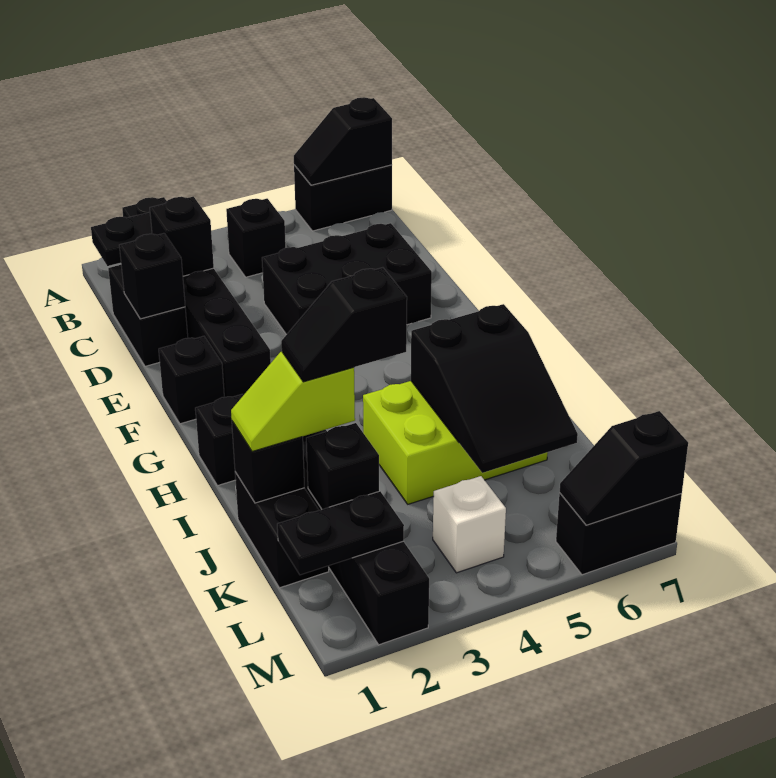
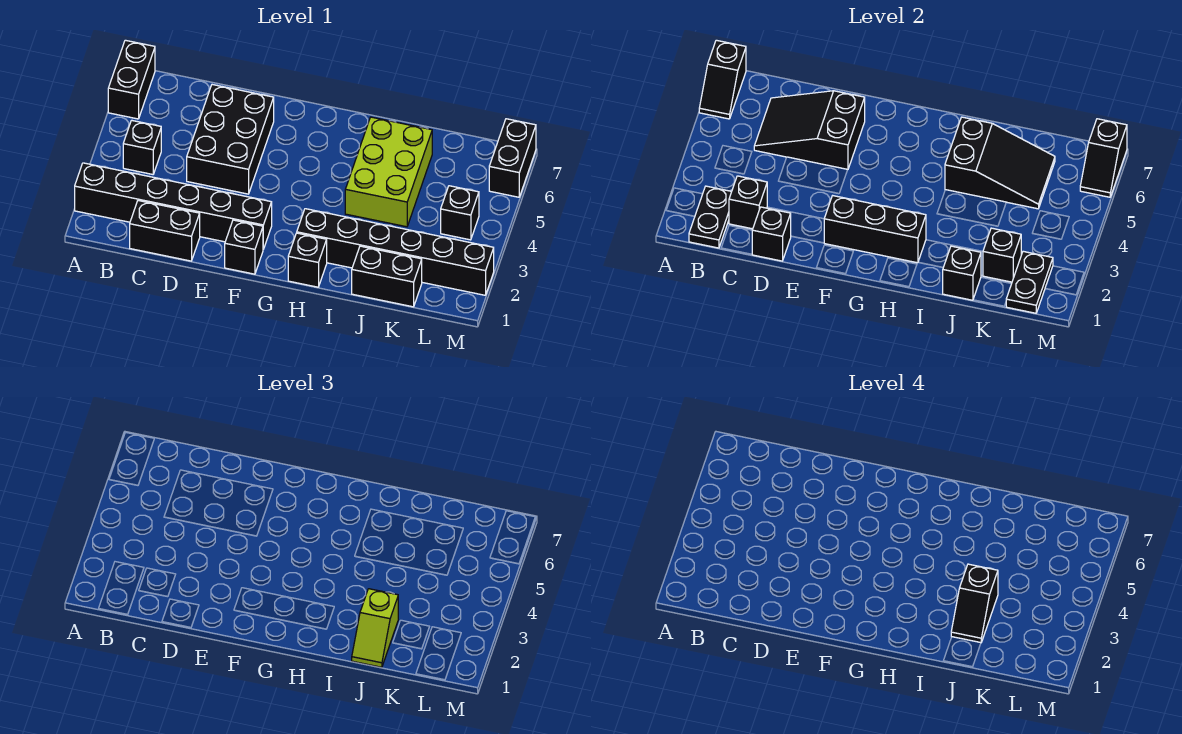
none -> black slope C5:E6 level 2 top E
none -> black brick F2:H2 level 2
white brick L4 level 1 -> black brick L4 level 1

